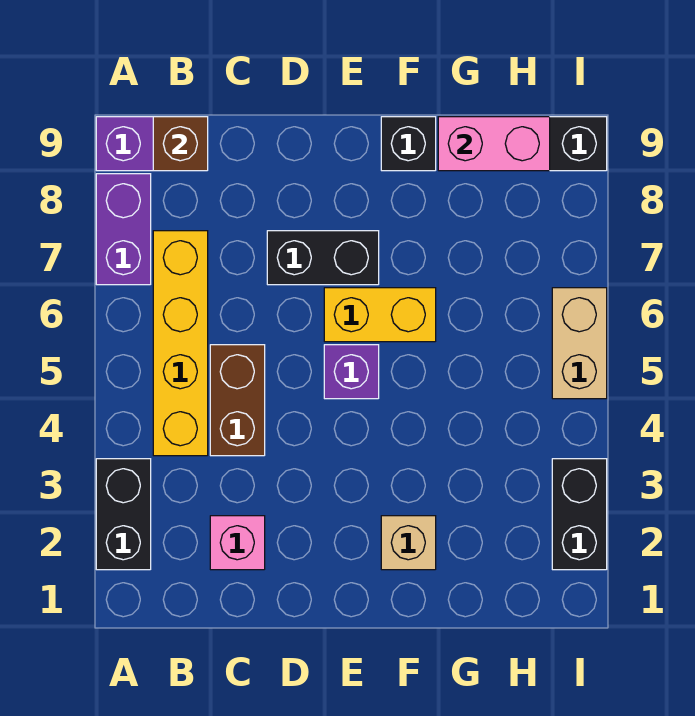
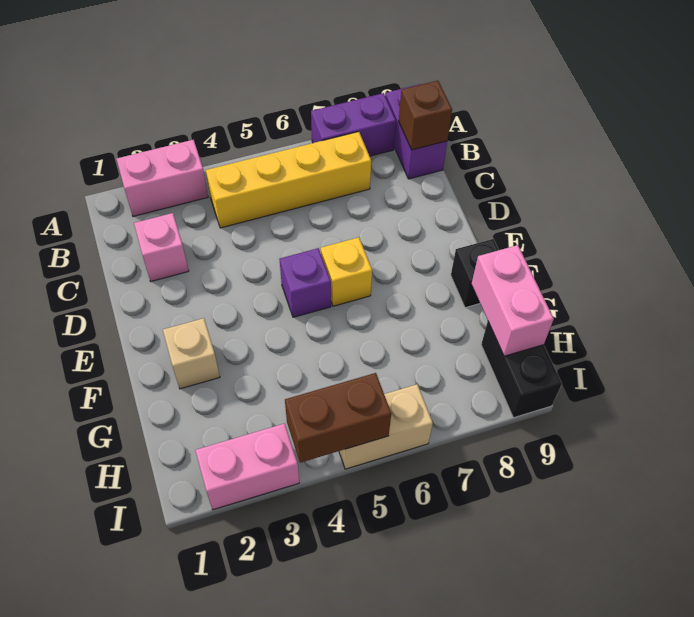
black brick A2:A3 level 1 -> pink brick A2:A3 level 1
brown brick C4:C5 level 1 -> brown brick I4:I5 level 2
black brick D7:E7 level 1 -> none
yellow brick E6:F6 level 1 -> yellow brick E6 level 1
black brick I2:I3 level 1 -> pink brick I2:I3 level 1

